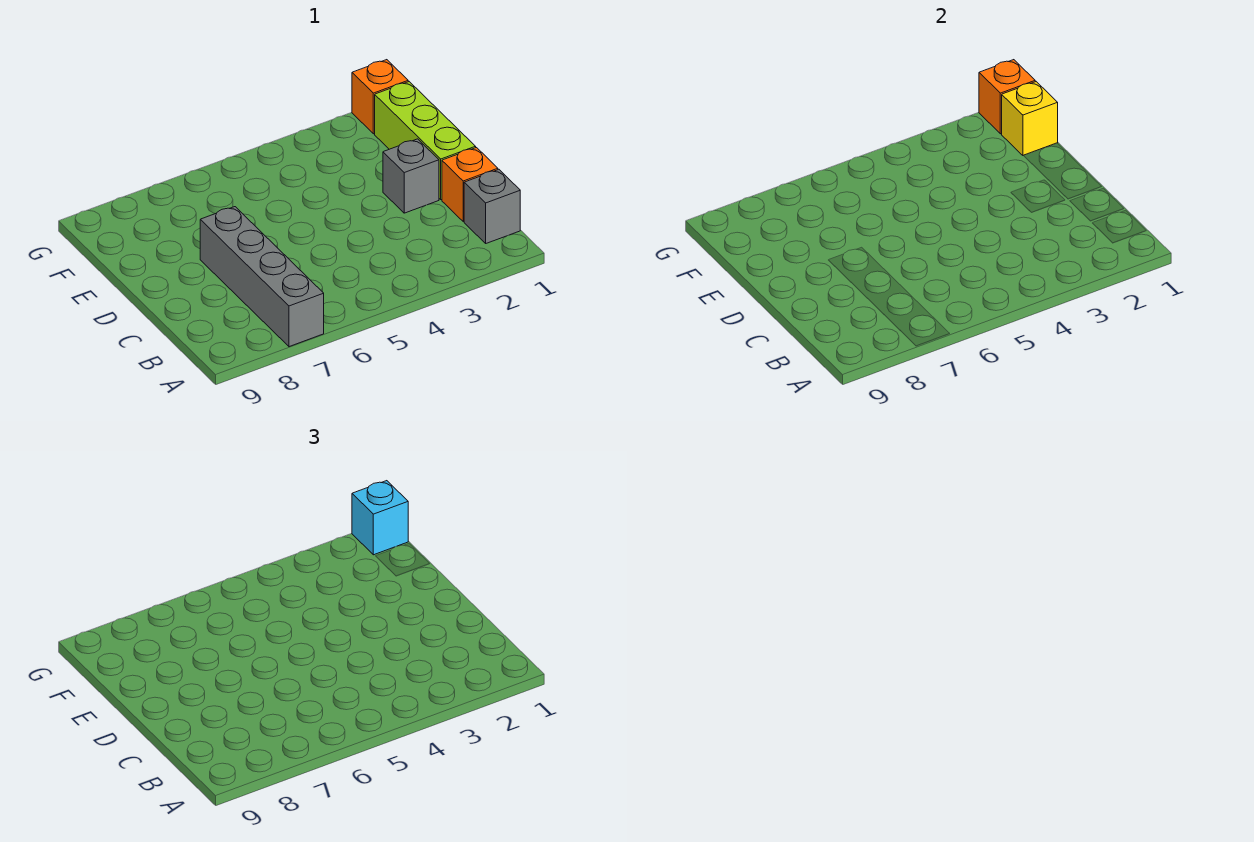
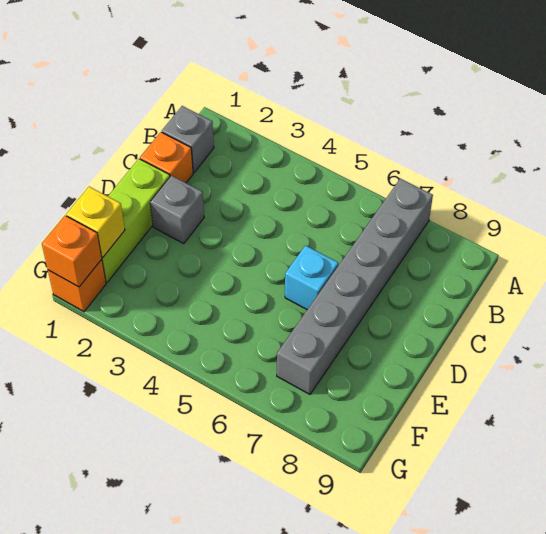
grey brick A7:D7 level 1 -> grey brick A7:F7 level 1
cyan brick G1 level 3 -> cyan brick D6 level 1

